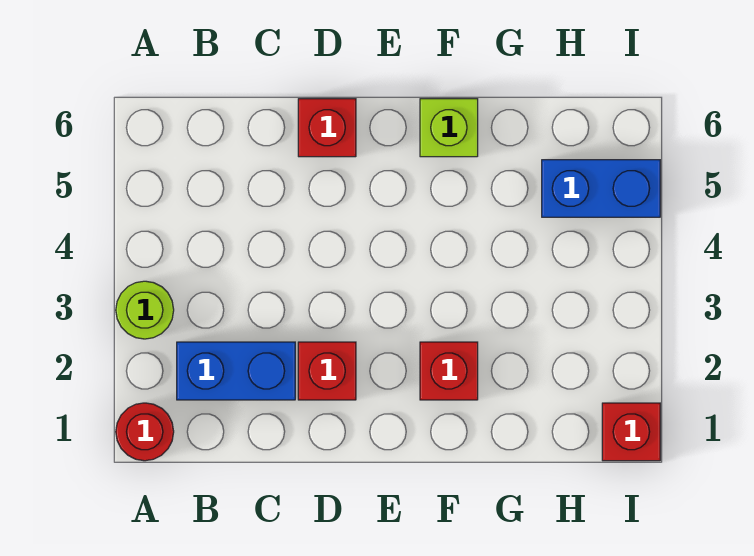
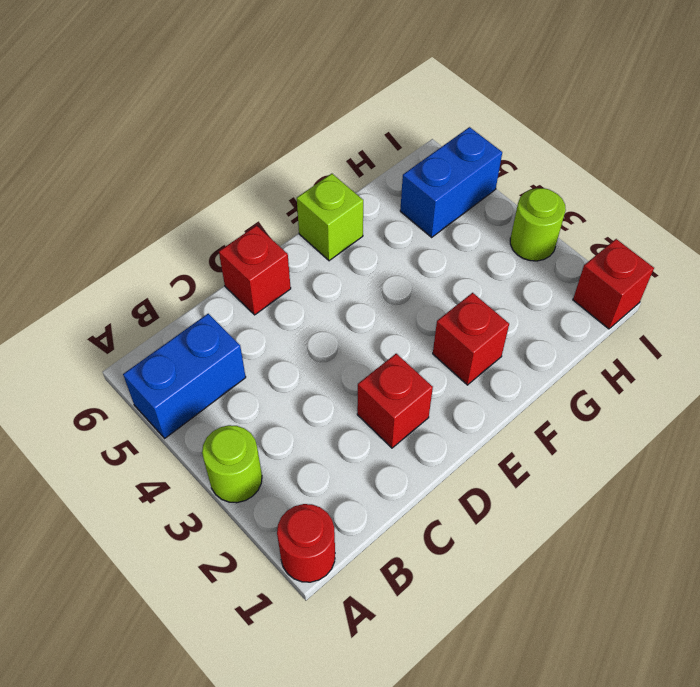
blue brick B2:C2 level 1 -> blue brick A5:B5 level 1
none -> lime round brick I3 level 1

